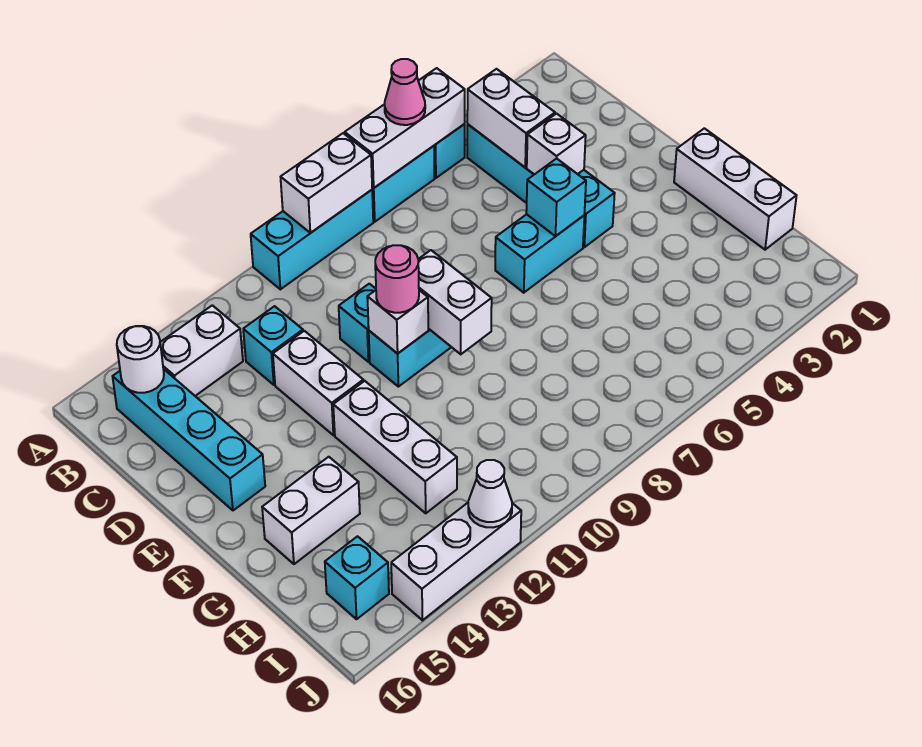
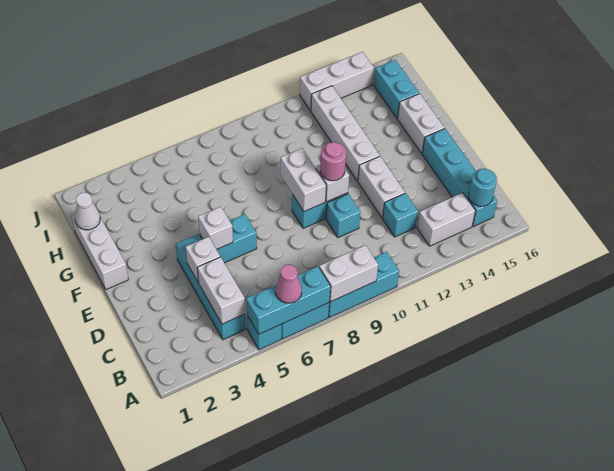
white brick A5:A7 level 2 -> cyan brick A5:A7 level 2
white round brick B15 level 2 -> cyan round brick B15 level 2
cyan brick E5 level 2 -> white brick E5 level 2
white brick F12:H12 level 1 -> white brick F12:I12 level 1
white brick G14:G15 level 1 -> white brick F15:G15 level 1
cyan brick I15 level 1 -> cyan brick H15:I15 level 1
white cone J12 level 2 -> white cone H1 level 2

